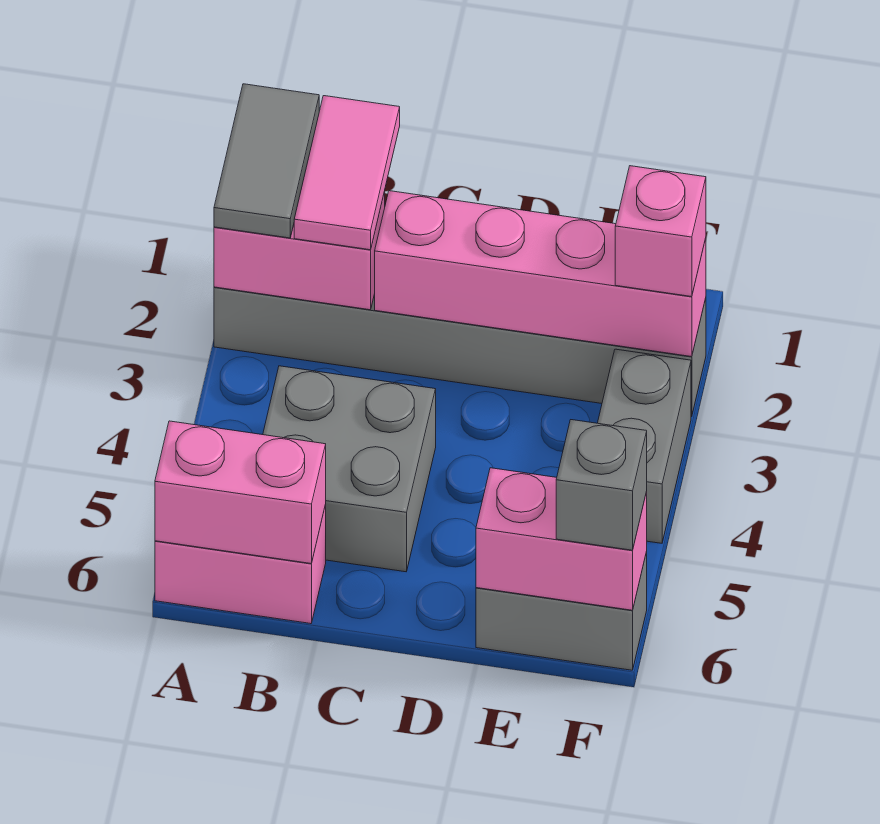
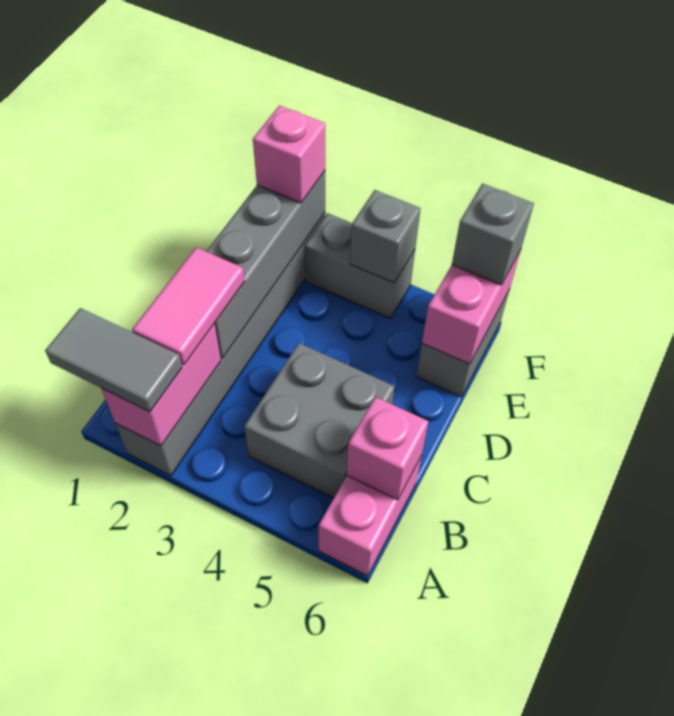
pink brick A6:B6 level 2 -> pink brick B6 level 2
pink tile B1:B2 level 3 -> pink tile B2:C2 level 3
pink brick C2:F2 level 2 -> grey brick C2:F2 level 2
none -> grey brick F4 level 2

